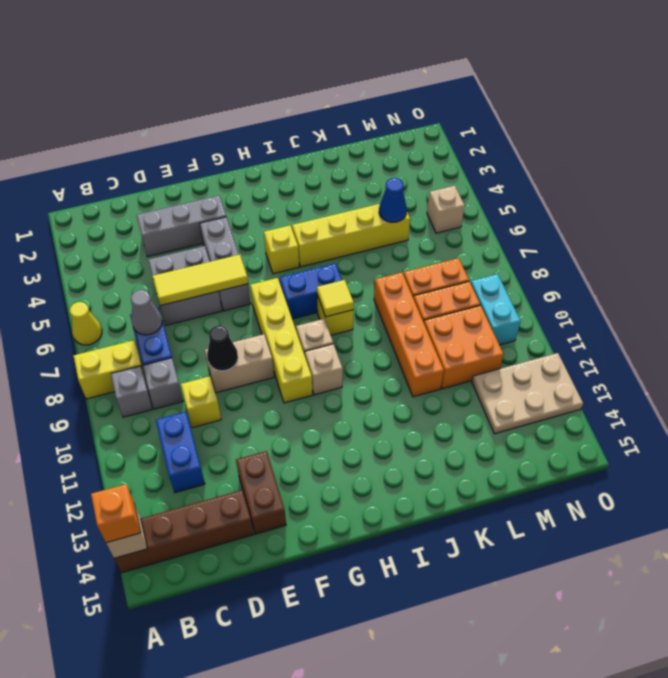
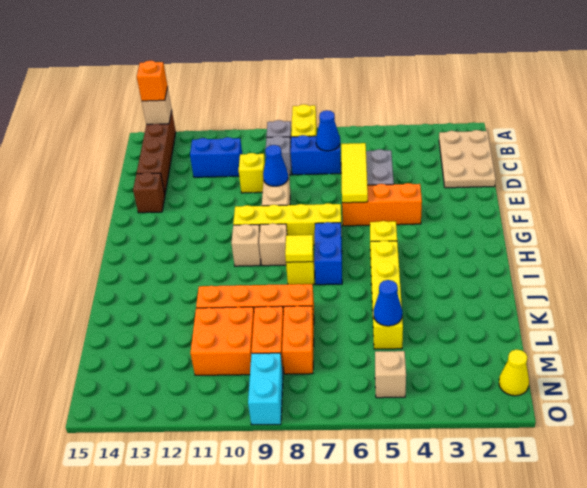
yellow cone A6 level 1 -> yellow cone N1 level 1
grey cone C7 level 2 -> blue cone C7 level 2
grey brick D3:F3 level 1 -> none
black cone E9 level 2 -> blue cone E9 level 2
brown brick E13:E14 level 1 -> brown brick E14 level 1
grey brick F4:F6 level 1 -> orange brick F4:F6 level 1
tan plate M12:O13 level 1 -> tan plate B1:D2 level 1
cyan brick N9:N10 level 1 -> cyan brick N9:O9 level 1

